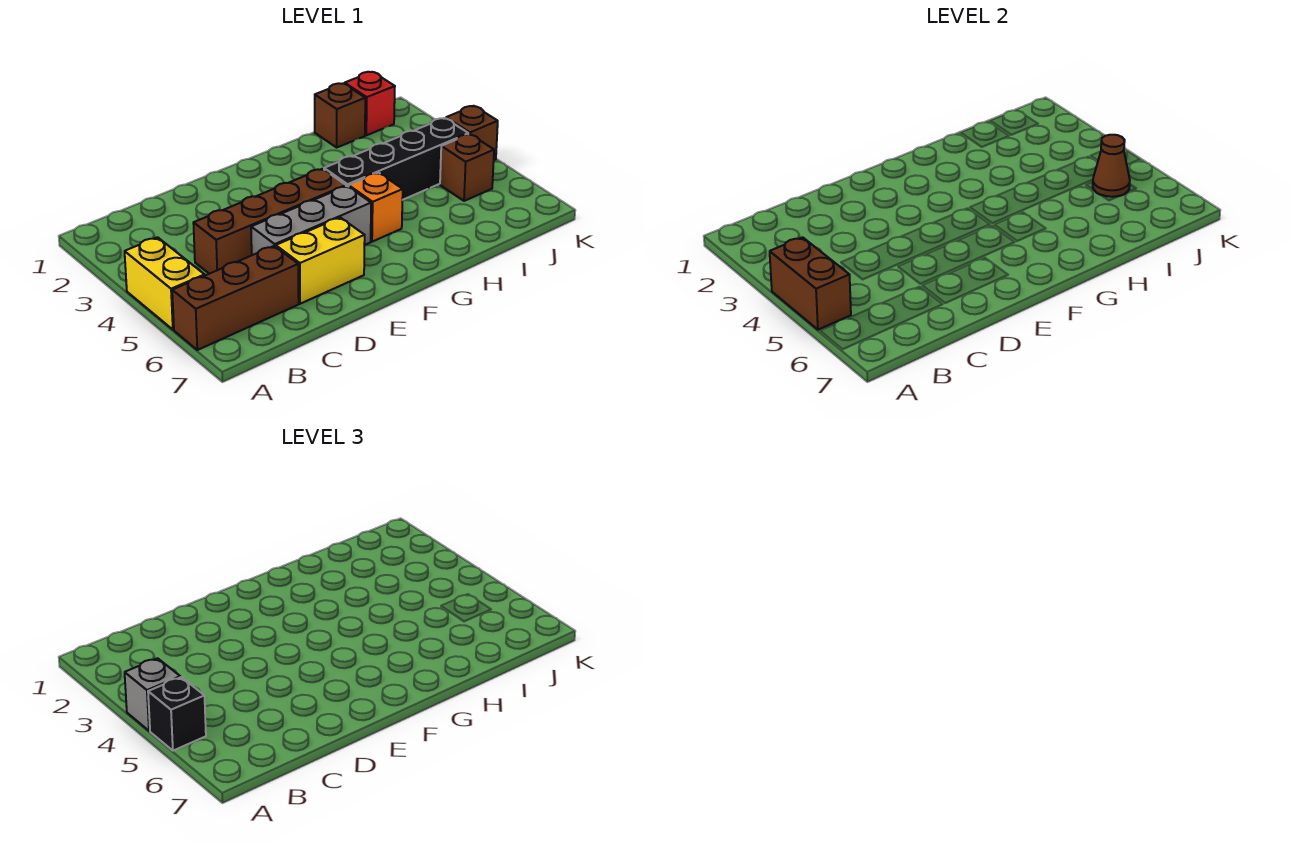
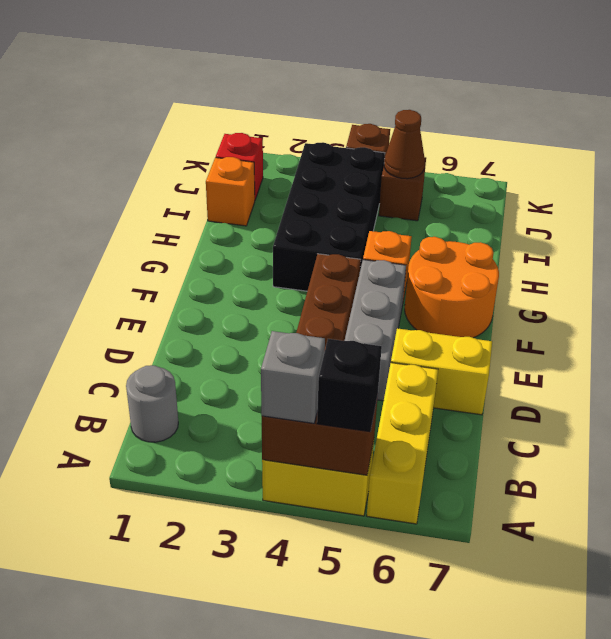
brown brick A6:C6 level 1 -> yellow brick A6:C6 level 1
none -> grey round brick B1 level 1
yellow brick D6:E6 level 1 -> yellow brick D6:D7 level 1
none -> orange round brick F6:G7 level 1
black brick G4:J4 level 1 -> black brick G3:J4 level 1
brown brick I1 level 1 -> orange brick I1 level 1

